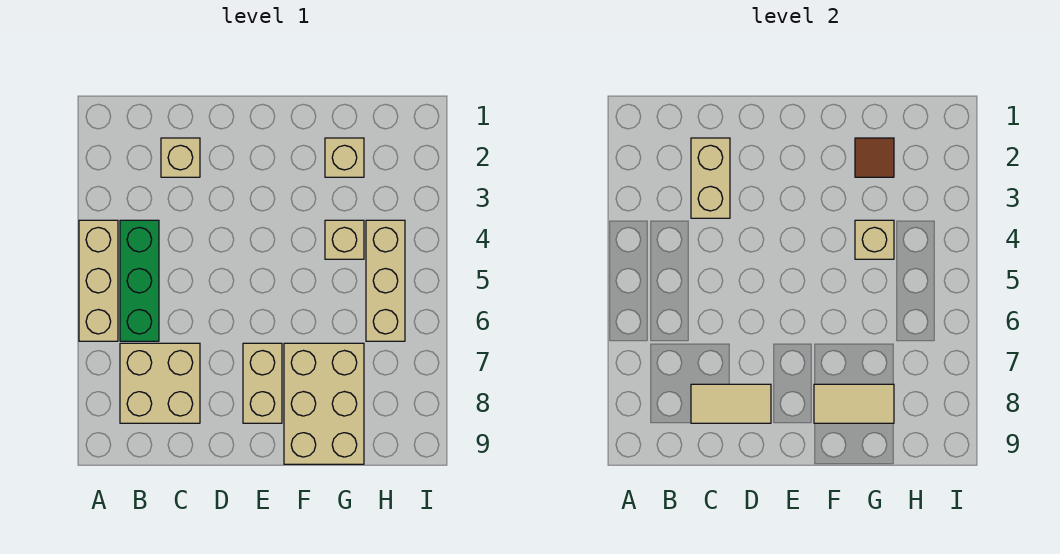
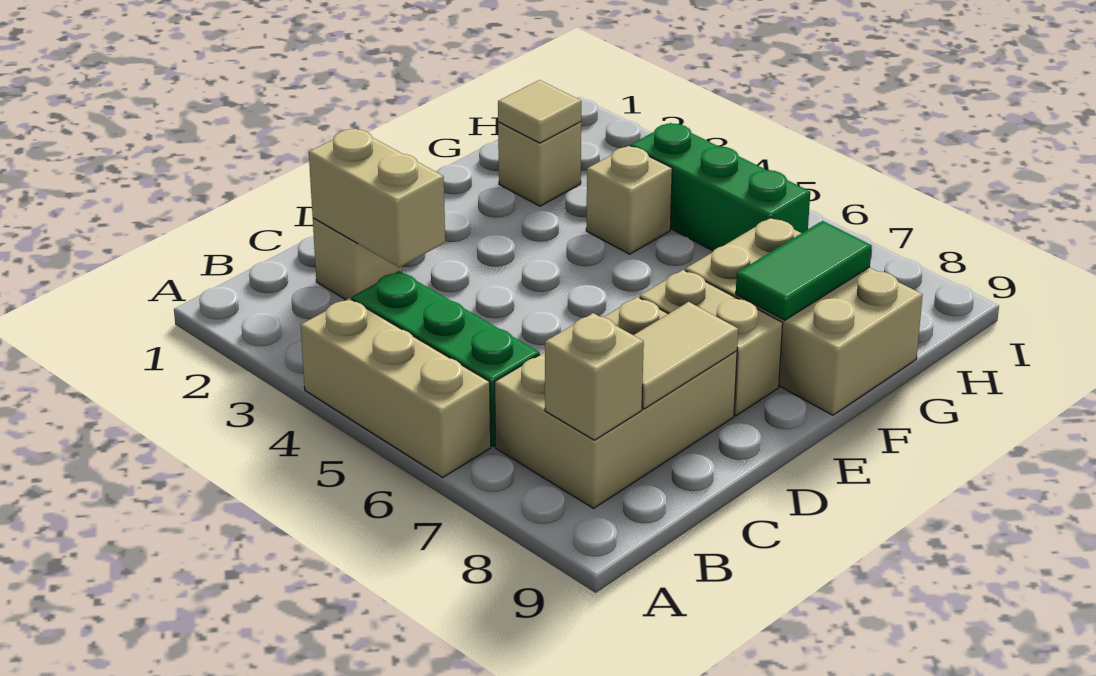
tan brick B7:C8 level 1 -> tan brick B7:D8 level 1
tan tile F8:G8 level 2 -> green tile F8:G8 level 2
brown tile G2 level 2 -> tan tile G2 level 2
tan brick G4 level 2 -> tan brick B8 level 2
tan brick H4:H6 level 1 -> green brick H4:H6 level 1

